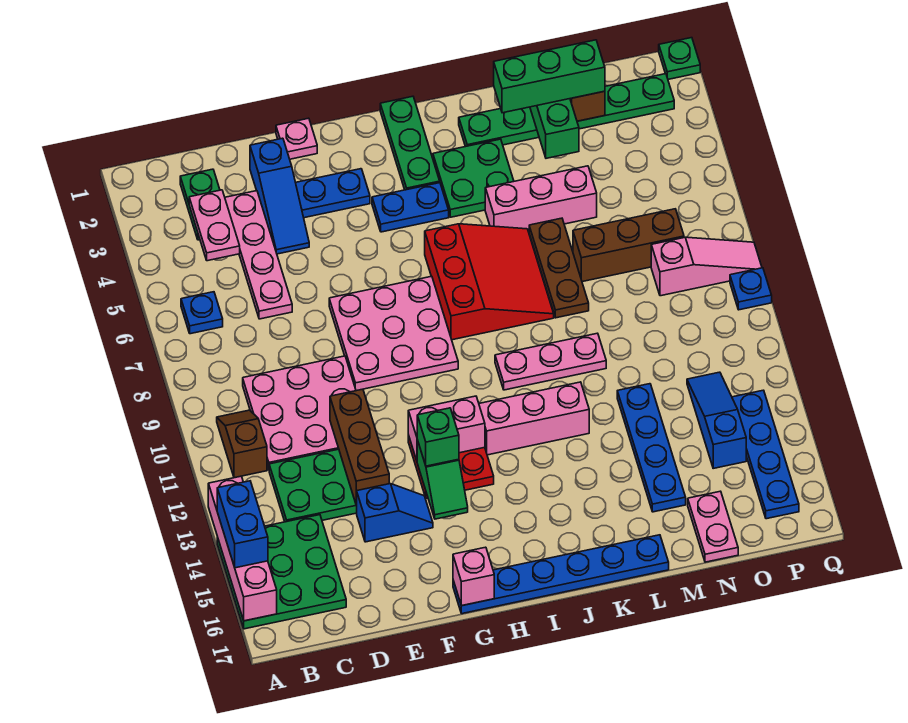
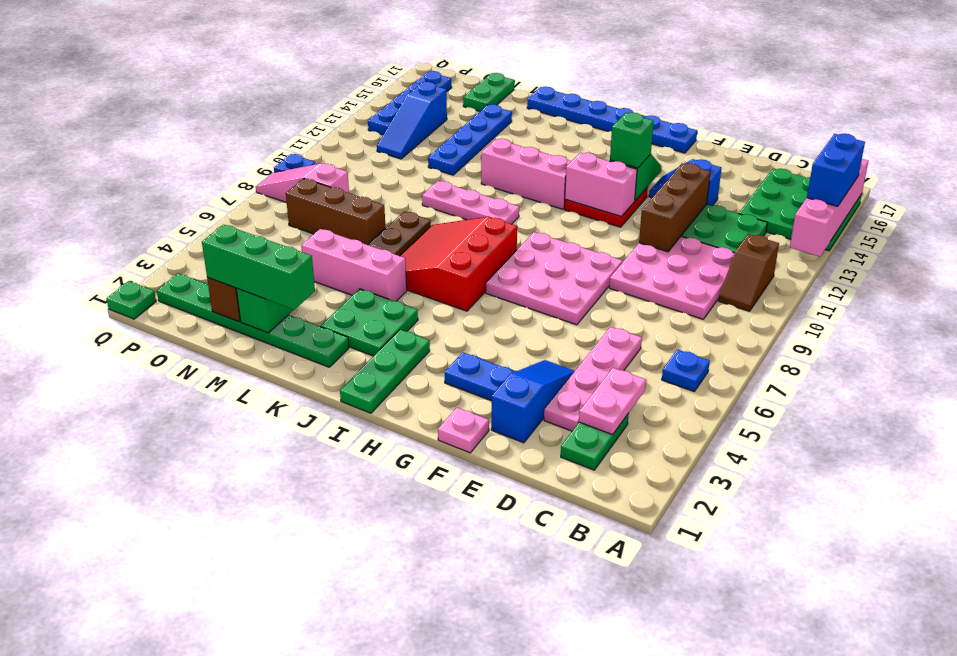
pink brick G17 level 2 -> none
blue plate H4:I4 level 1 -> none
pink plate N16:N17 level 1 -> green plate N16:N17 level 1

